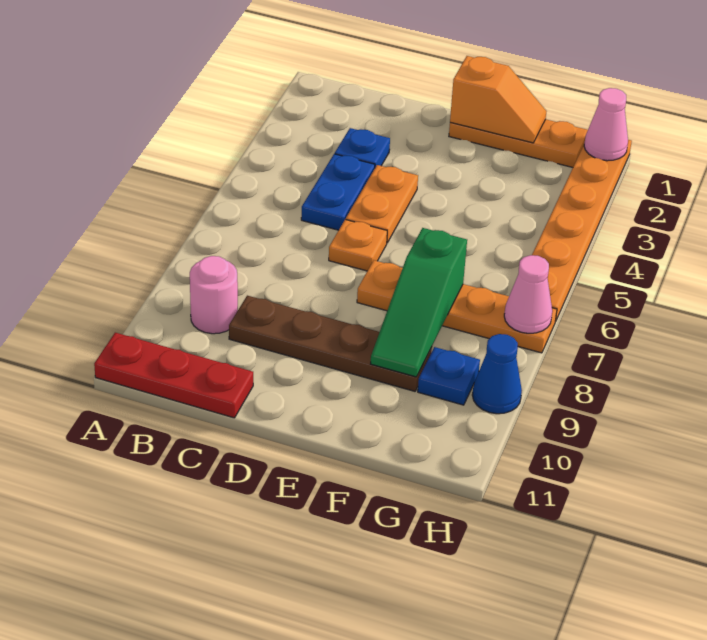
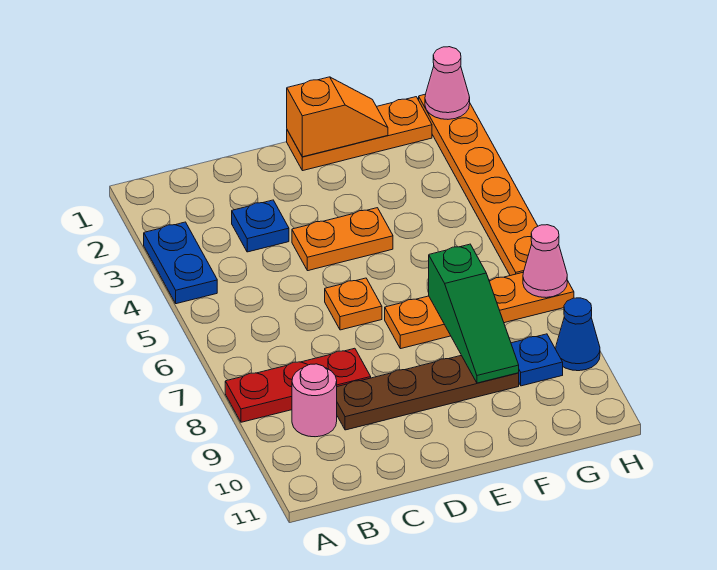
red plate A11:C11 level 1 -> red plate A8:C8 level 1
blue plate C4:C5 level 1 -> blue plate A3:A4 level 1
orange plate D4:D5 level 1 -> orange plate D4:E4 level 1

